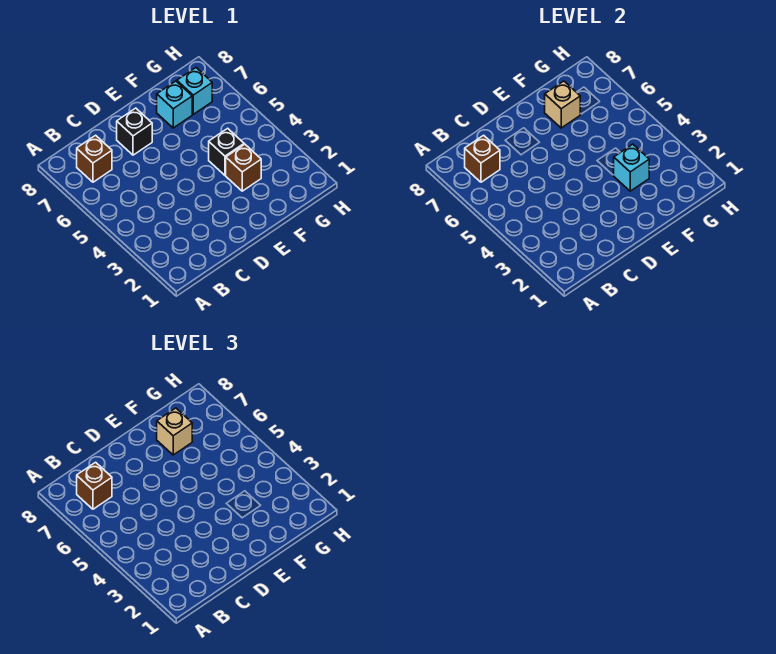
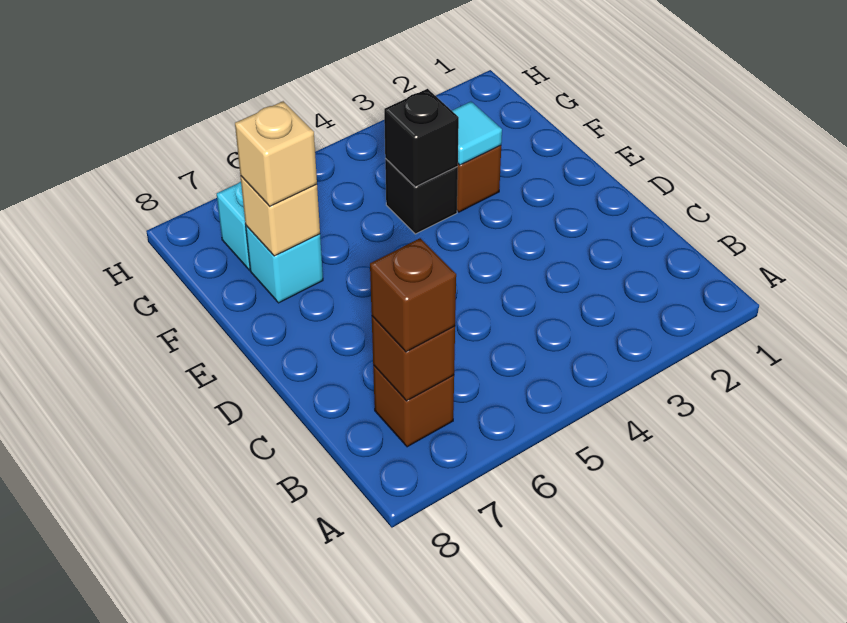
black brick D7 level 1 -> black brick F4 level 2
cyan brick F3 level 2 -> cyan tile F3 level 2

